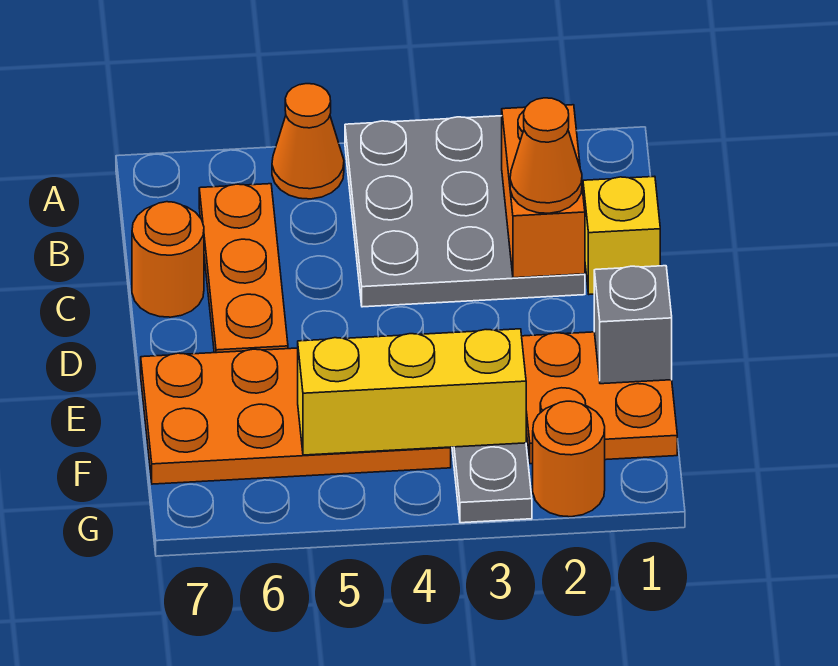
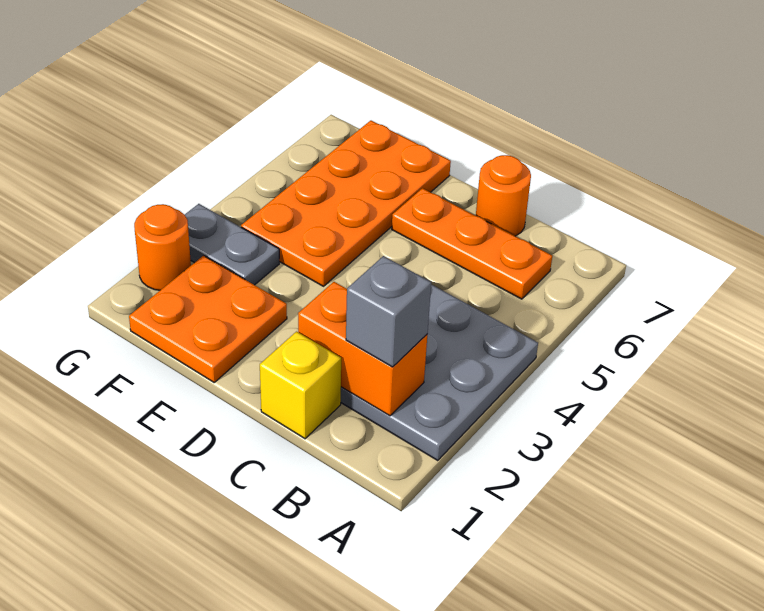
orange cone A5 level 1 -> none
orange cone C2 level 3 -> none
grey brick E1 level 2 -> grey brick B2 level 3
yellow brick F3:F5 level 2 -> none

